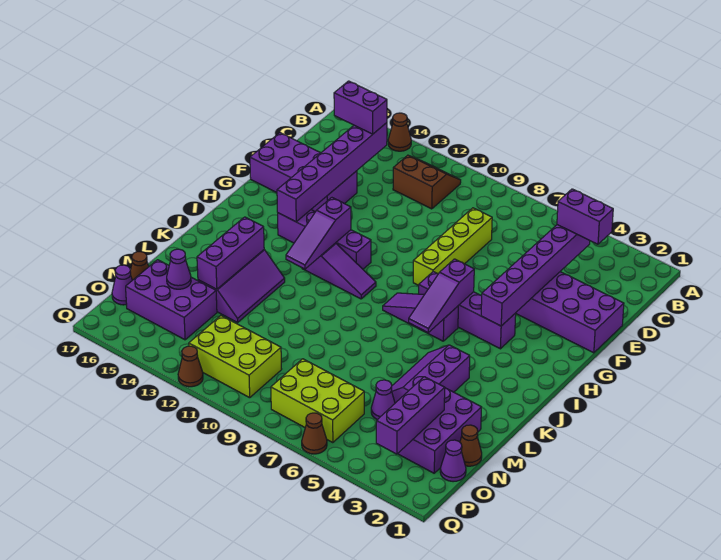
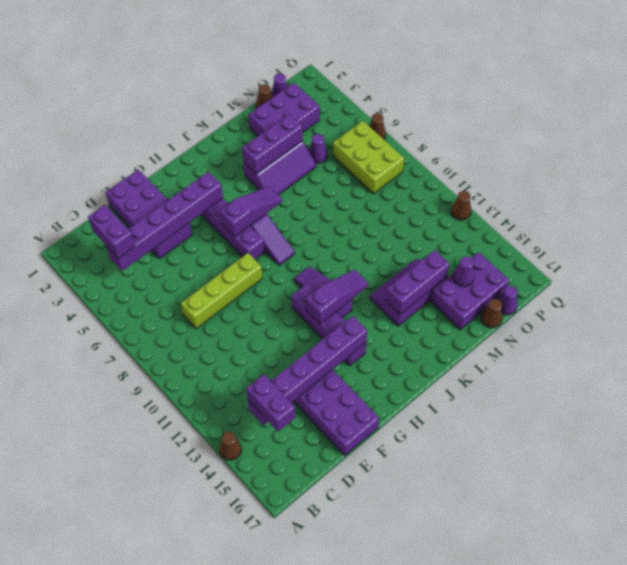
brown slope B11:C12 level 1 top C -> none
purple brick N3:P3 level 2 -> purple brick K4:M4 level 2
purple brick N14:O16 level 1 -> purple brick M15:O16 level 1
lime brick O10:P12 level 1 -> none

